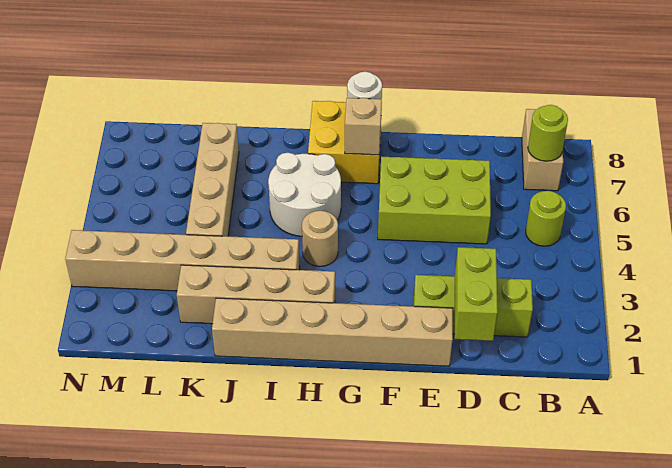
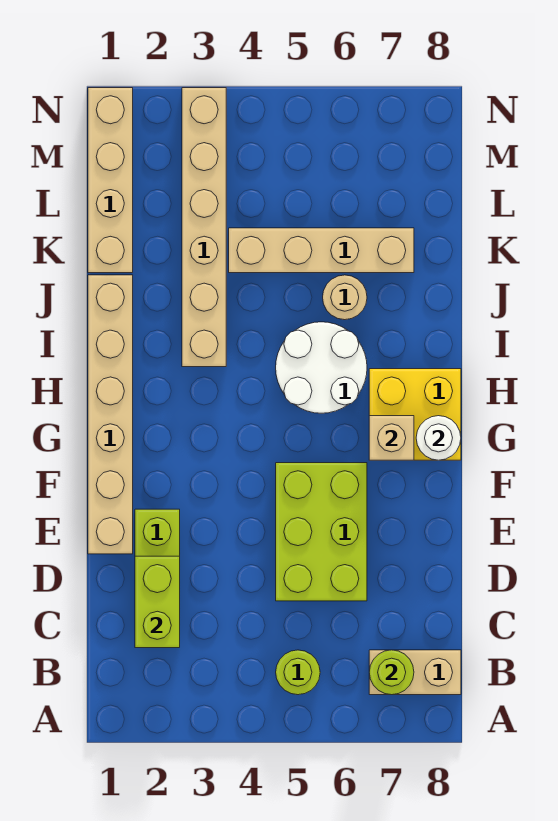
lime brick D1:D2 level 2 -> lime brick C2:D2 level 2
tan brick H2:K2 level 1 -> tan brick K1:N1 level 1
tan round brick H4 level 1 -> tan round brick J6 level 1

